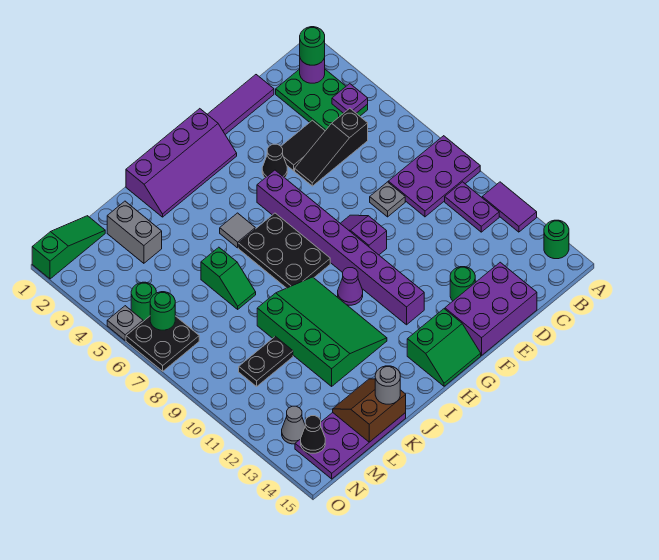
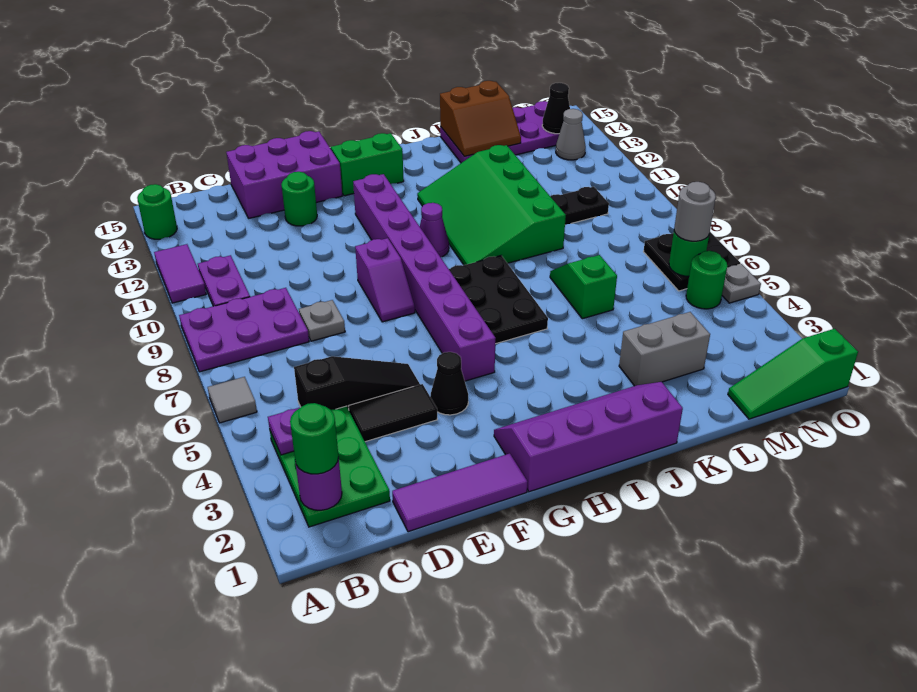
grey tile I5 level 1 -> grey tile A6 level 1
grey round brick K15 level 3 -> grey round brick N6 level 3
grey brick L2:L3 level 1 -> grey brick K3:L3 level 1

